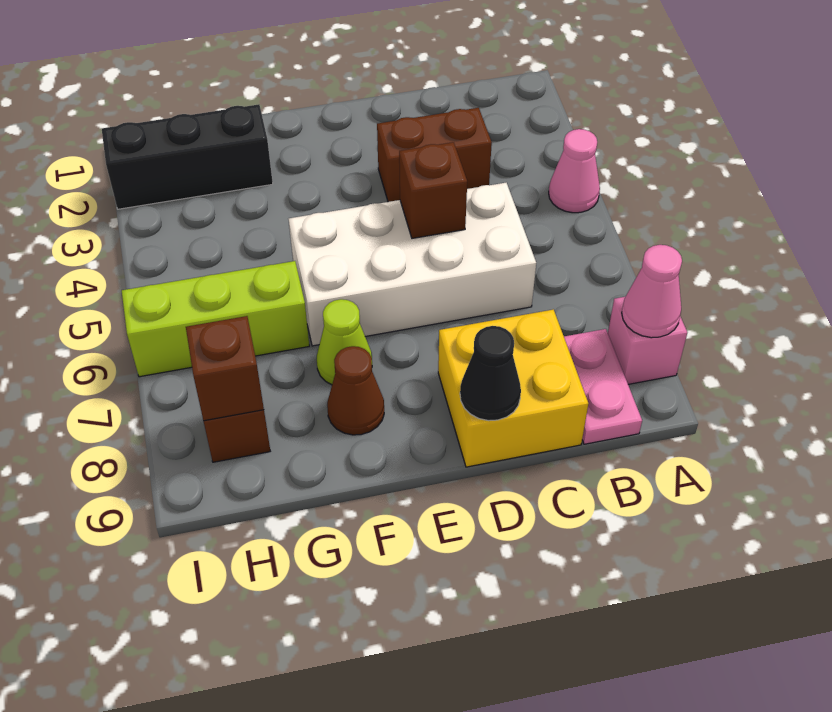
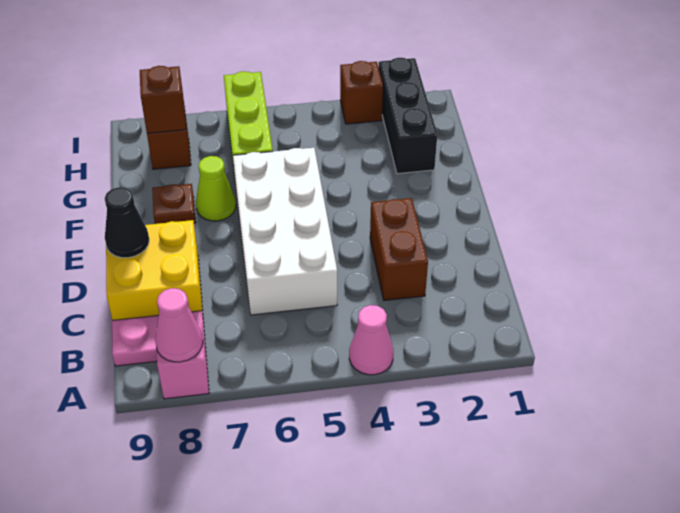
brown brick D5 level 2 -> brown brick I3 level 1
brown cone F8 level 1 -> brown plate F8 level 1

